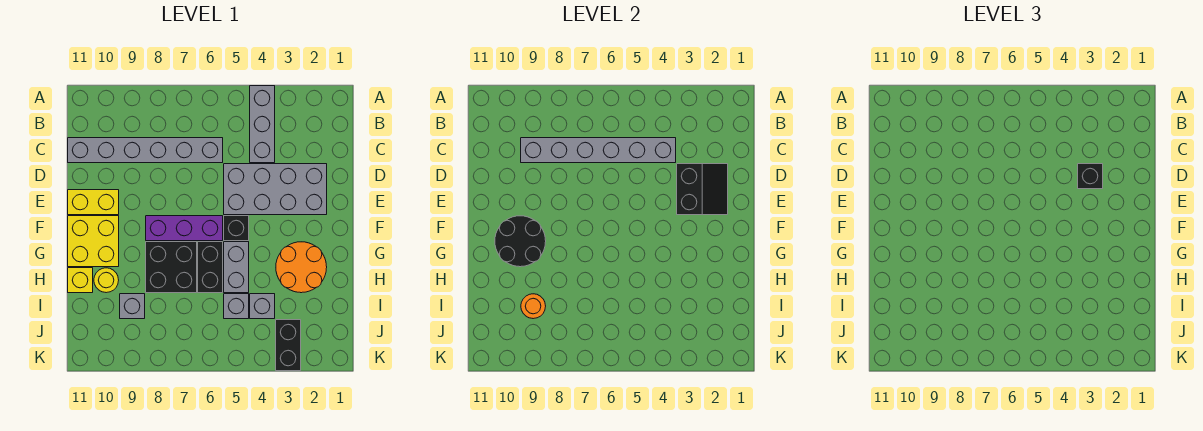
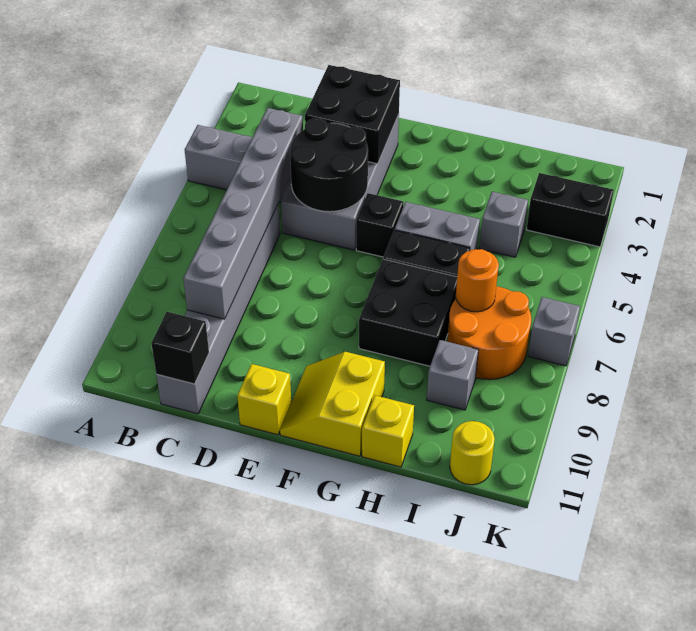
black slope D2:E3 level 2 top 3 -> black brick D2:E3 level 2
black brick D3 level 3 -> black brick C11 level 2
yellow brick E10:E11 level 1 -> yellow brick E11 level 1
purple brick F6:F8 level 1 -> none
black round brick F9:G10 level 2 -> black round brick D4:E5 level 2
yellow brick F10:G11 level 1 -> yellow slope F10:G11 level 1 top G
orange round brick G2:H3 level 1 -> orange round brick I7:J8 level 1
yellow round brick H10 level 1 -> yellow round brick J11 level 1
grey brick I5 level 1 -> grey brick K7 level 1
orange round brick I9 level 2 -> orange round brick I7 level 2

